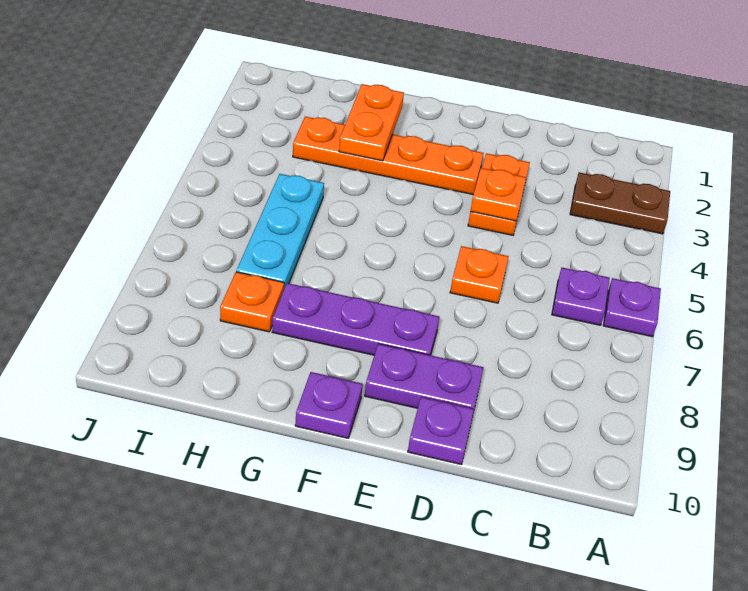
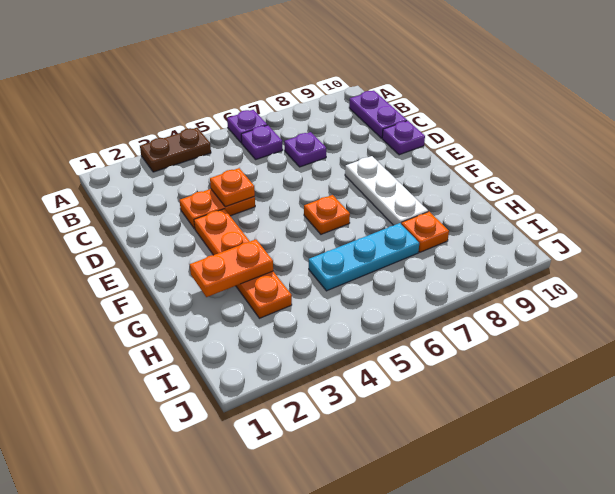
brown plate A3:B3 level 1 -> brown plate A3:A4 level 1
orange plate D6 level 1 -> orange plate F6 level 1
purple plate D9:E9 level 1 -> purple plate B10:C10 level 1
purple plate E8:G8 level 1 -> white plate E8:G8 level 1
purple plate F10 level 1 -> purple plate C7 level 1

